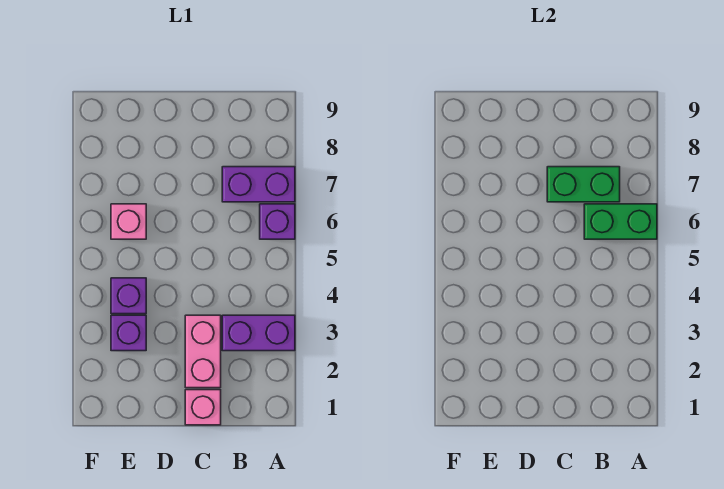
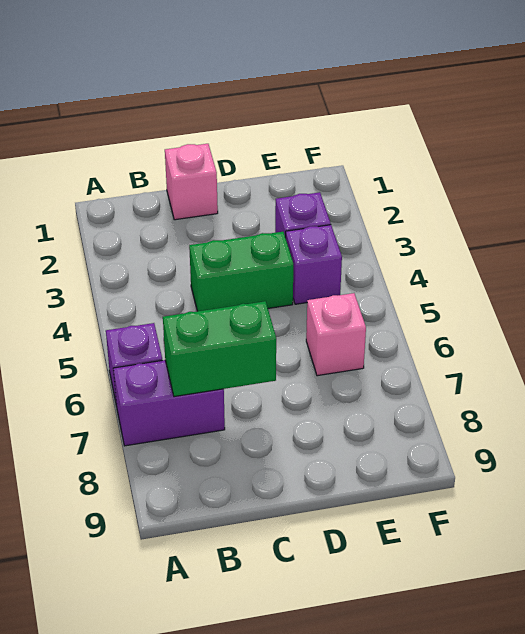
purple brick A3:B3 level 1 -> none
green brick A6:B6 level 2 -> green brick C4:D4 level 1
pink brick C2:C3 level 1 -> none

